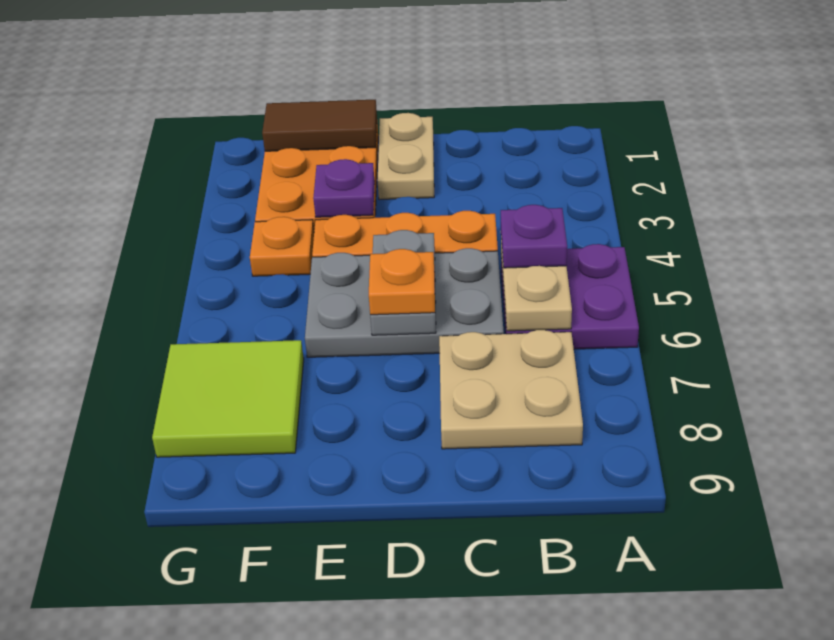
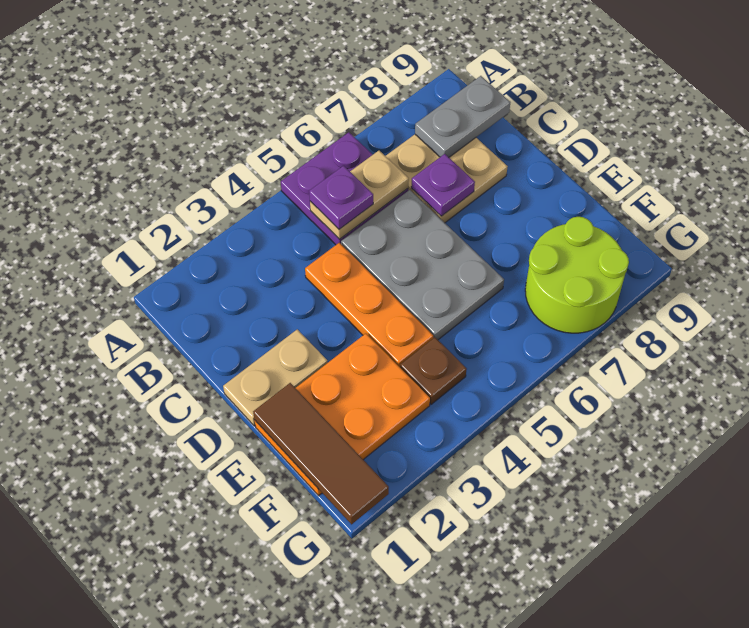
grey plate D5:D6 level 2 -> grey plate B8:B9 level 2
orange plate D6 level 3 -> none
brown tile E1:F1 level 2 -> brown tile E1:G1 level 2
purple plate E3 level 2 -> purple plate C7 level 2
orange plate F4 level 1 -> brown plate F4 level 1
lime tile F7:G8 level 1 -> lime round brick F7:G8 level 1

